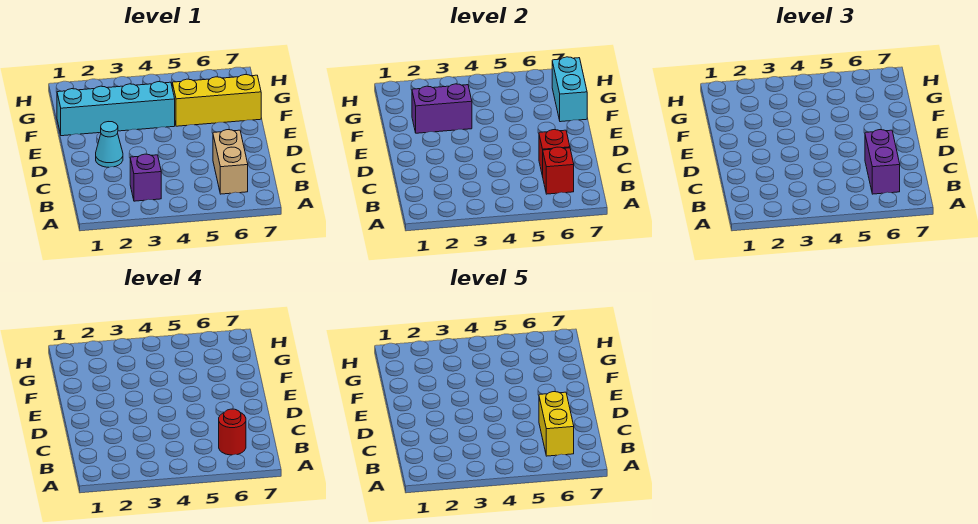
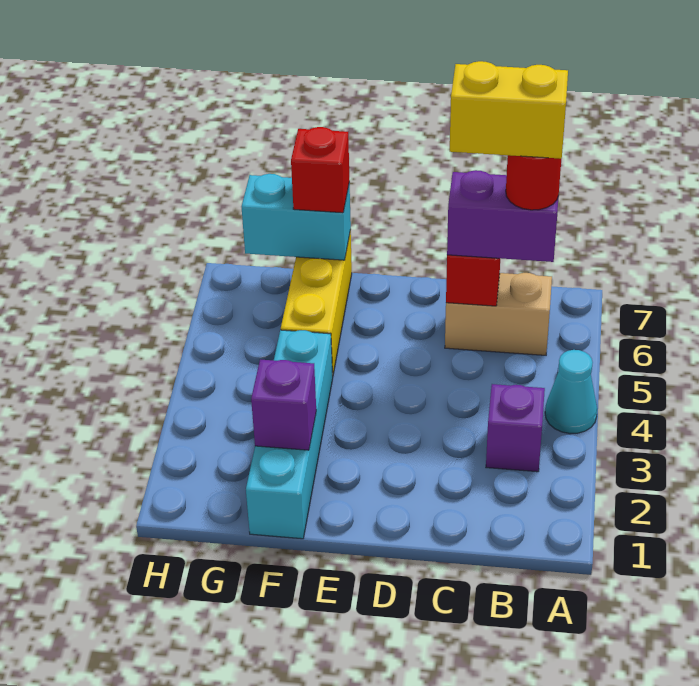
red brick B6 level 2 -> red brick F7 level 3
cyan cone D2 level 1 -> cyan cone A4 level 1
purple brick F2:F3 level 2 -> purple brick F2 level 2

